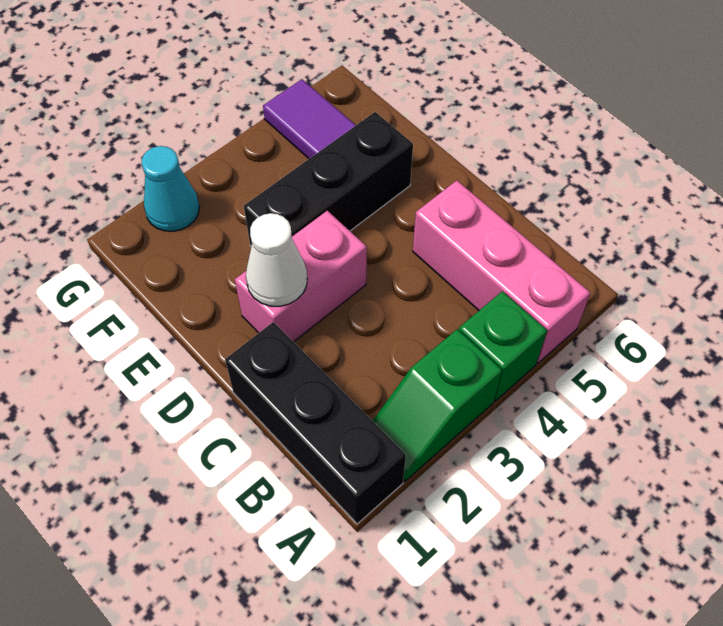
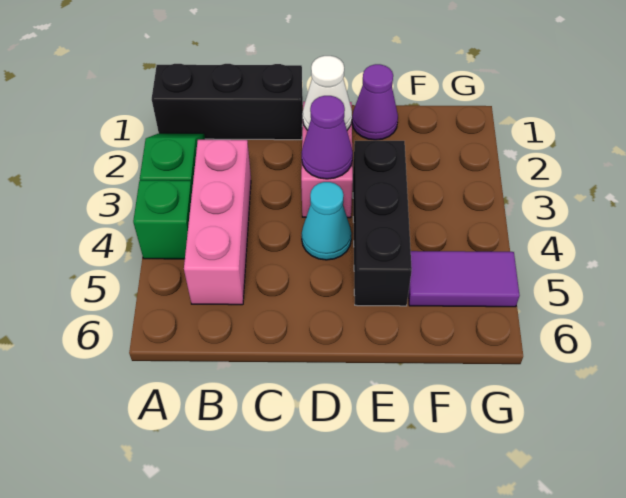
pink brick A5:C5 level 1 -> pink brick B3:B5 level 1
none -> purple cone D3 level 2
none -> purple cone E1 level 1
cyan cone G2 level 1 -> cyan cone D4 level 1

